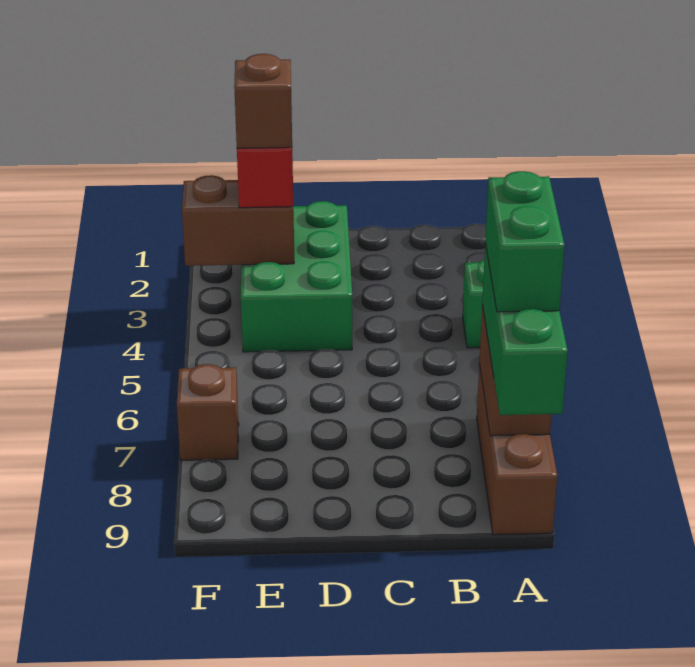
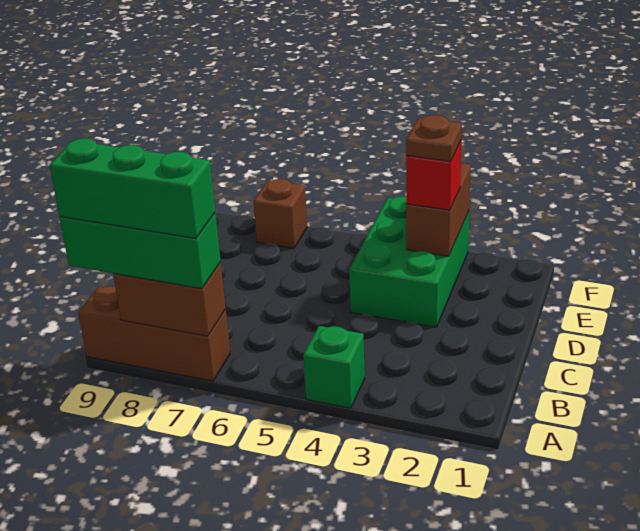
green brick A7:A8 level 4 -> green brick A7:A9 level 4
green brick D2:E4 level 1 -> green brick D3:F4 level 1
brown brick E3 level 4 -> brown plate E3 level 4

